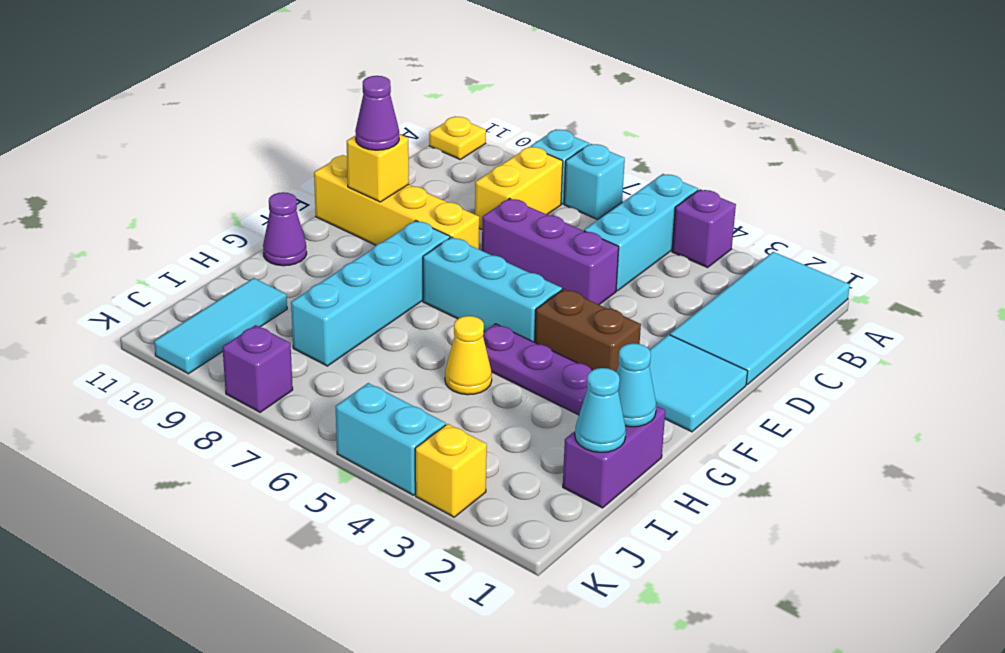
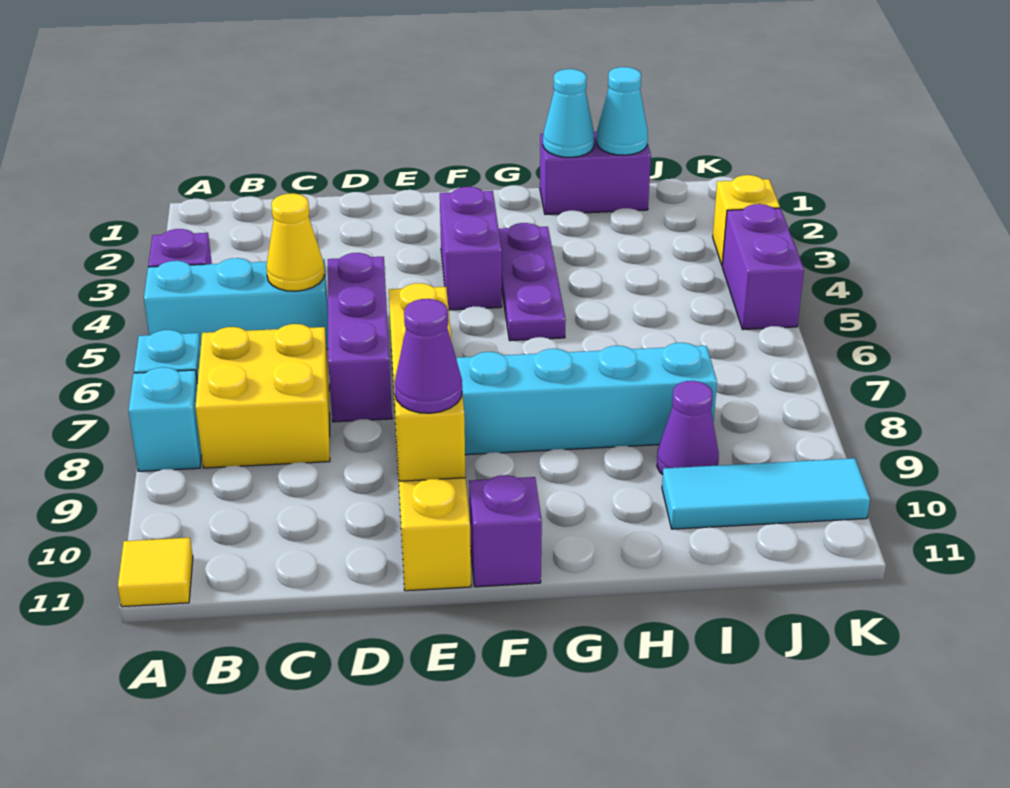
cyan tile A1:D2 level 1 -> none
yellow plate A11 level 1 -> yellow tile A11 level 1
yellow brick B8:C8 level 1 -> yellow brick B7:C8 level 1
cyan tile E1:F2 level 1 -> none
yellow brick E8:E11 level 1 -> yellow brick E6:E11 level 1
brown brick F3:F4 level 1 -> purple brick F3:F4 level 1
cyan brick F5:F7 level 1 -> none
purple cone G11 level 1 -> purple cone I9 level 1
yellow cone H5 level 1 -> yellow cone C5 level 2
cyan brick K4:K5 level 1 -> purple brick K4:K5 level 1
purple brick K8 level 1 -> purple brick F11 level 1

